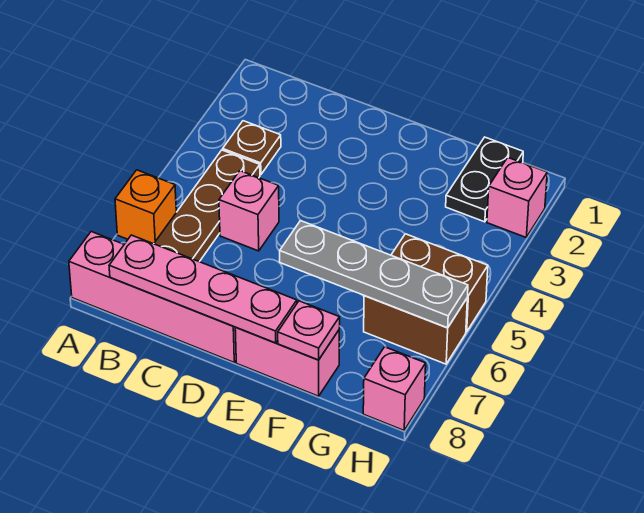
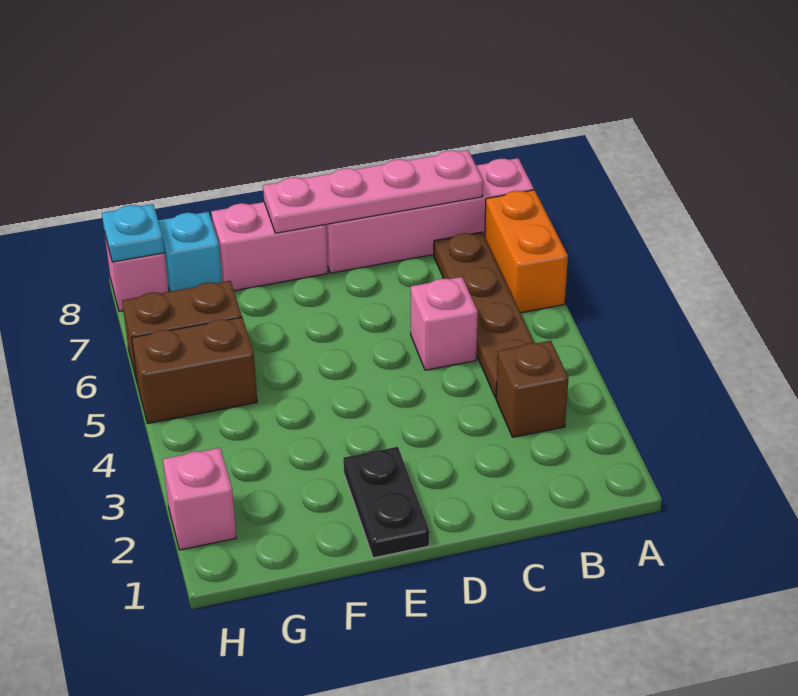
orange brick A6 level 1 -> orange brick A6:A7 level 1
brown plate B3 level 1 -> brown brick B3 level 1
grey plate E6:H6 level 2 -> none
pink plate F8 level 2 -> none
black plate G1:G2 level 1 -> black plate E1:E2 level 1
none -> cyan brick G8 level 1
none -> cyan plate H8 level 2

